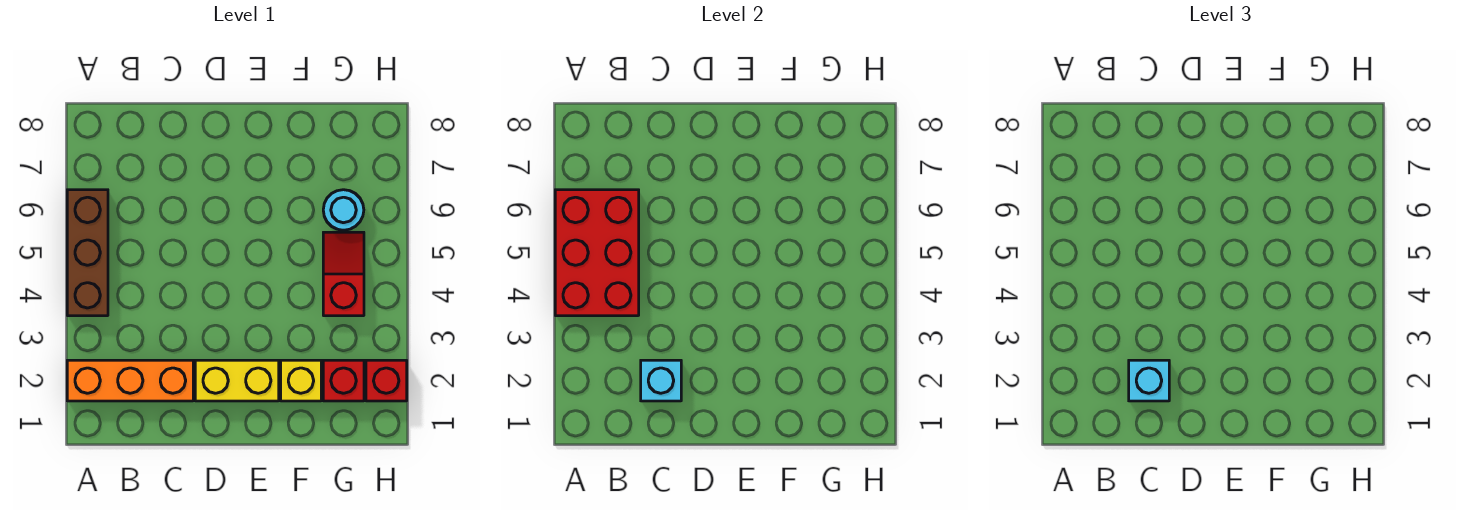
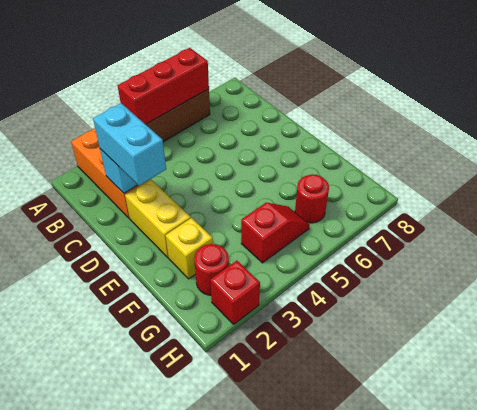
red brick A4:B6 level 2 -> red brick A4:A6 level 2
cyan brick C2 level 3 -> cyan brick C2:D2 level 3
red brick G2 level 1 -> red round brick G2 level 1
cyan round brick G6 level 1 -> red round brick G6 level 1

